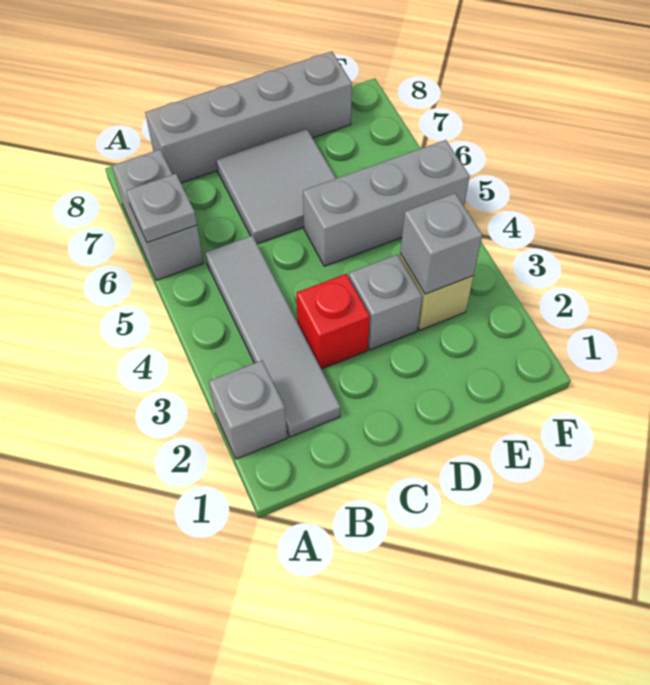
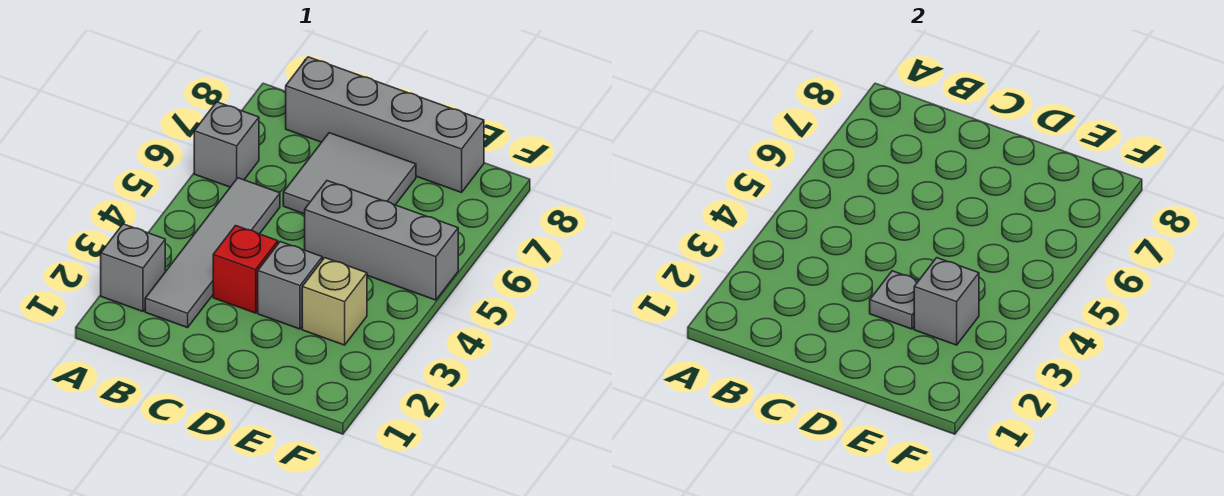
grey brick A6:A7 level 1 -> grey brick A6 level 1
grey plate A6 level 2 -> grey plate D3 level 2

